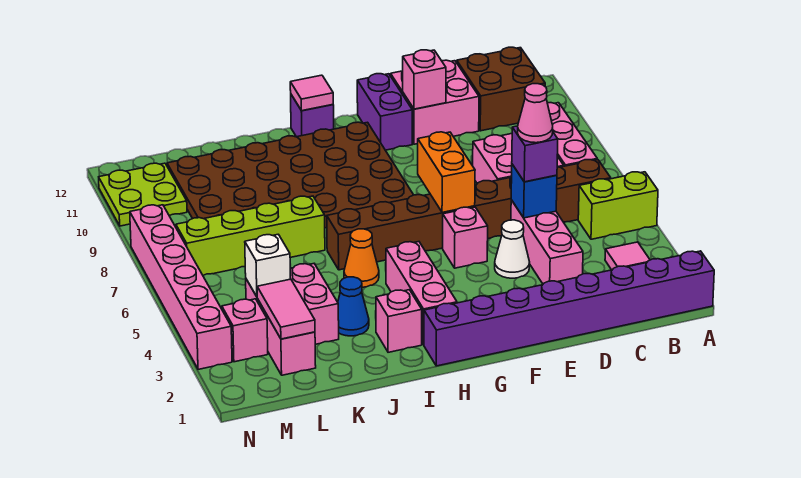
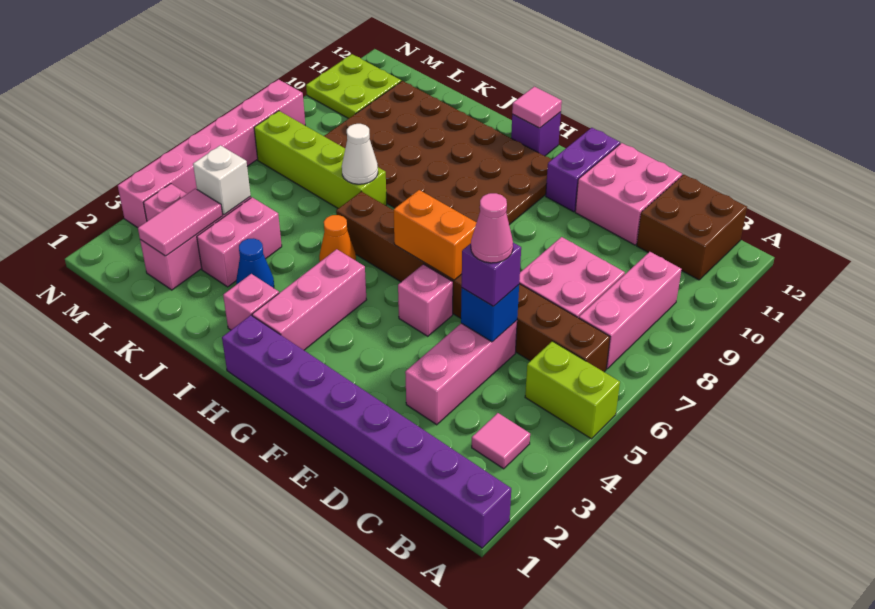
white cone E4 level 1 -> white cone J7 level 2
pink brick E11 level 2 -> none
orange brick F6:F7 level 2 -> orange brick F6:G6 level 2

